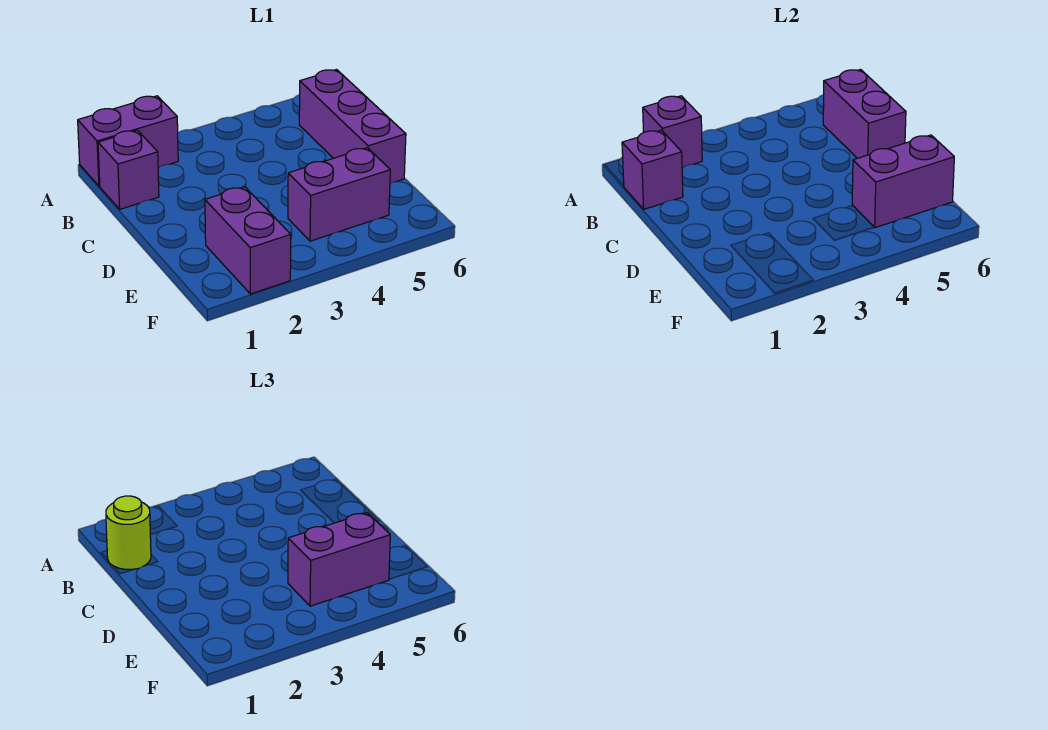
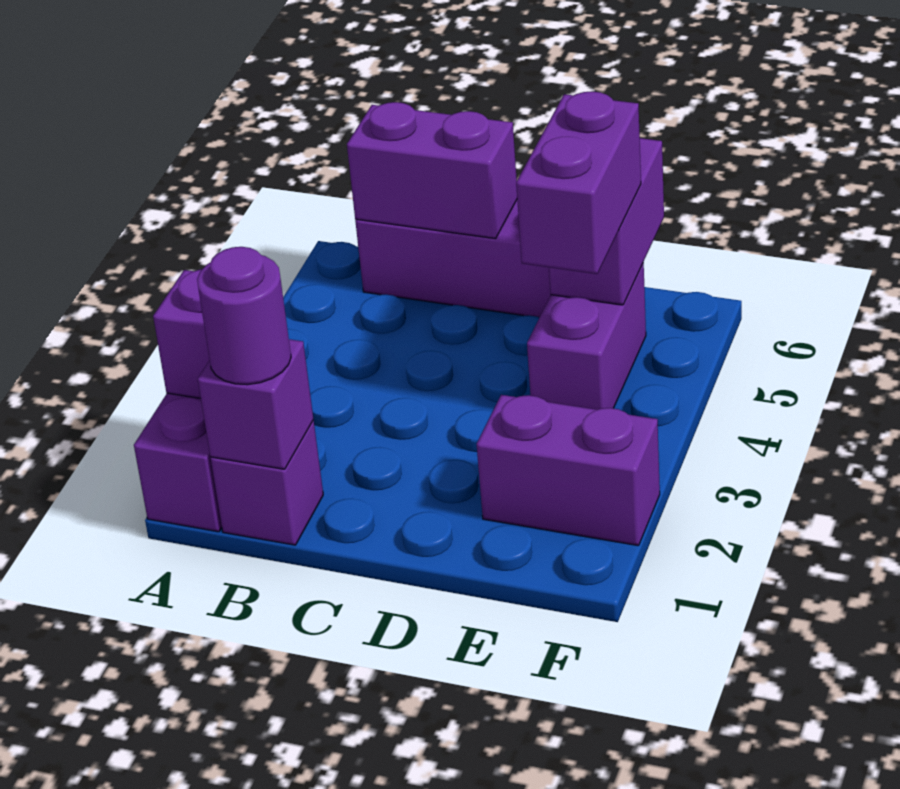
lime round brick B1 level 3 -> purple round brick B1 level 3

